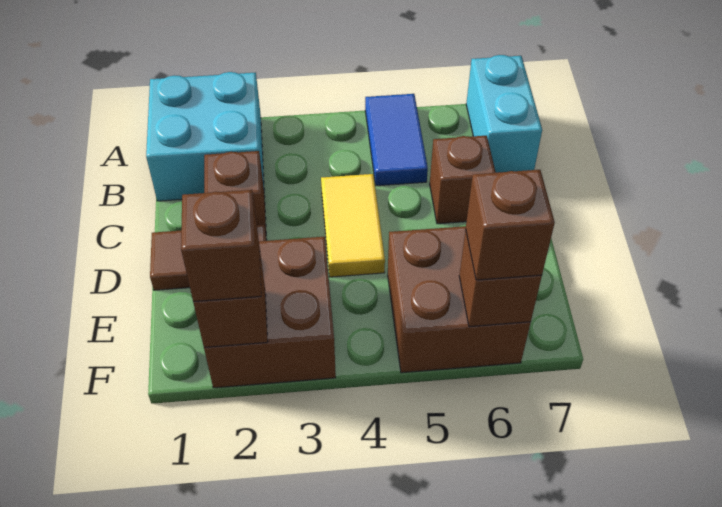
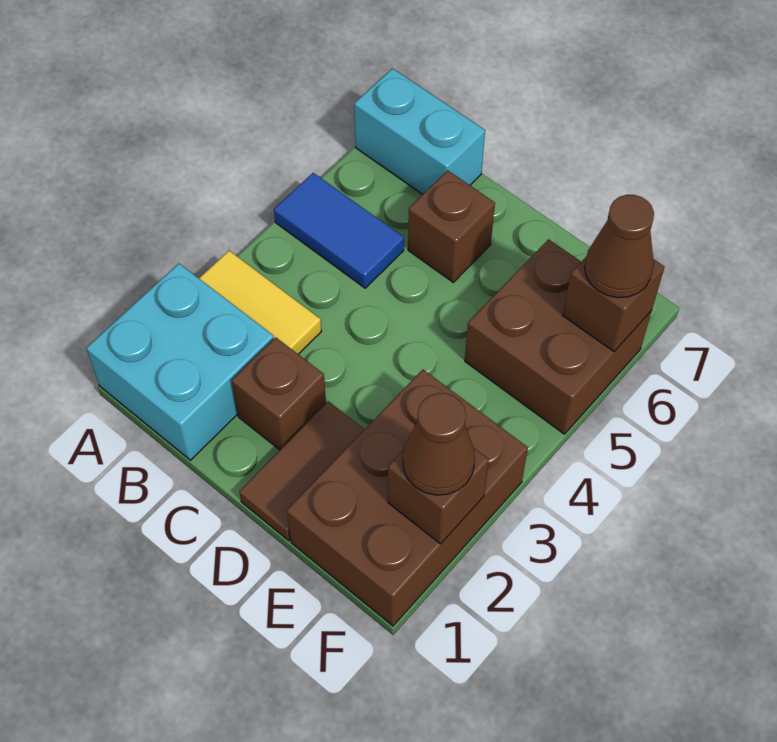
yellow tile C4:D4 level 1 -> yellow tile A3:B3 level 1
brown brick E2:F3 level 1 -> brown brick E1:F3 level 1
brown brick F2 level 3 -> brown cone F2 level 3
brown brick F6 level 3 -> brown cone F6 level 3

